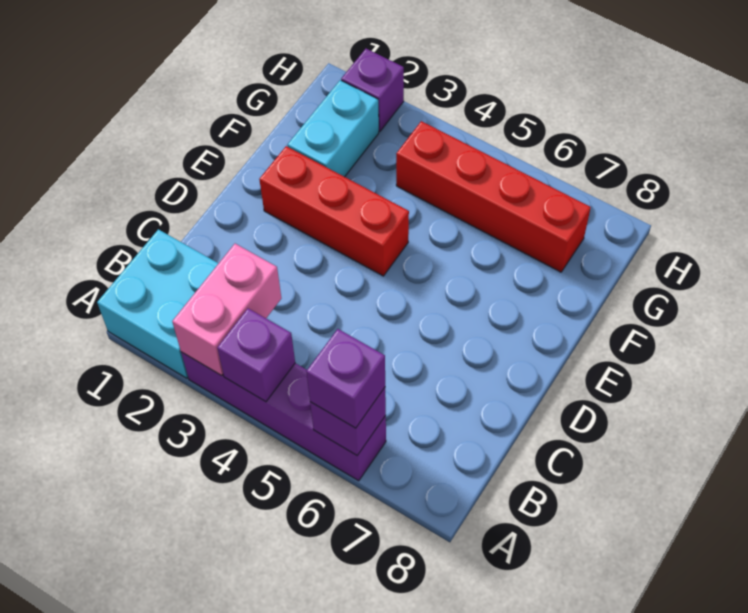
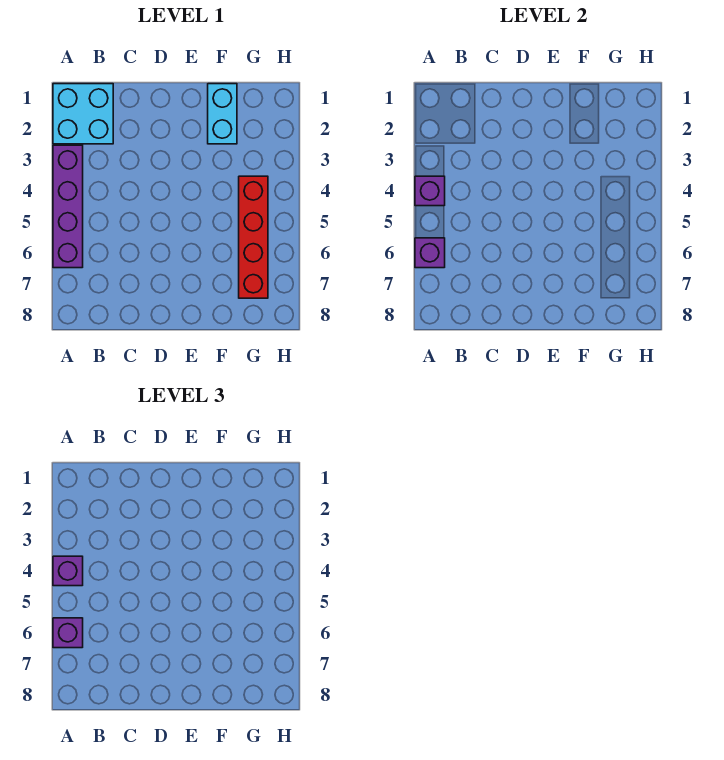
pink brick A3:B3 level 2 -> none
red brick E2:E4 level 1 -> none
cyan brick F2:G2 level 1 -> cyan brick F1:F2 level 1
purple brick H2 level 1 -> purple brick A4 level 3

